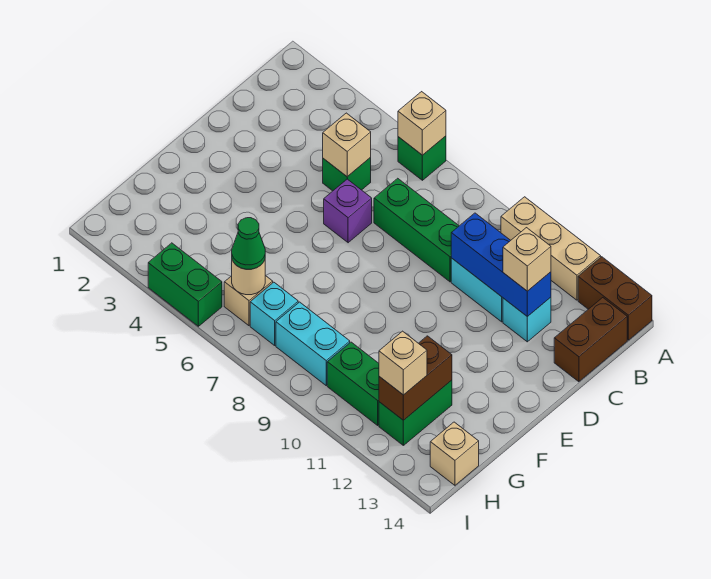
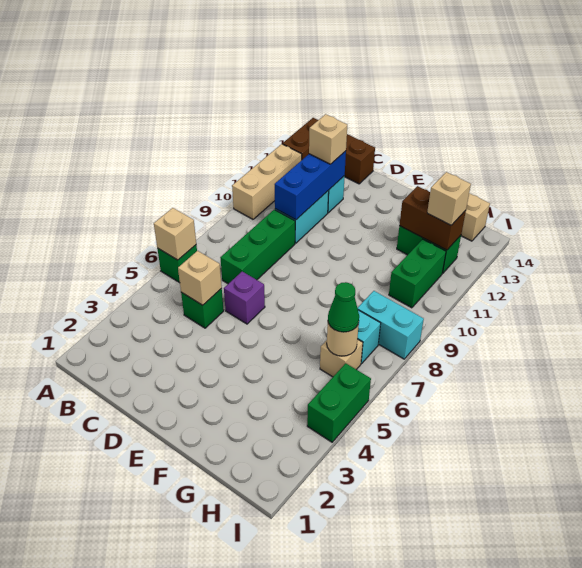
cyan brick H8:H9 level 1 -> cyan brick H8:I8 level 1

